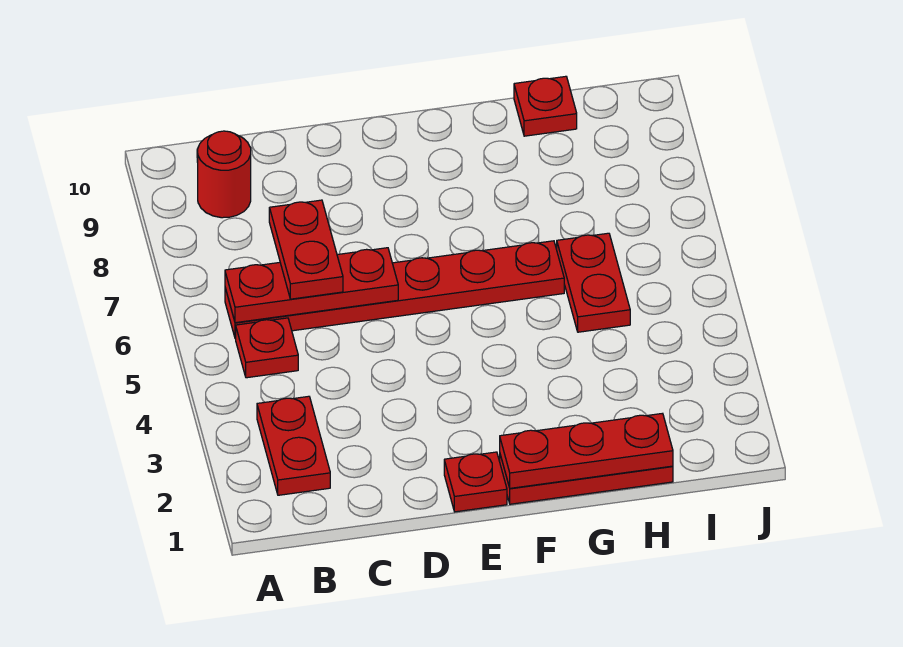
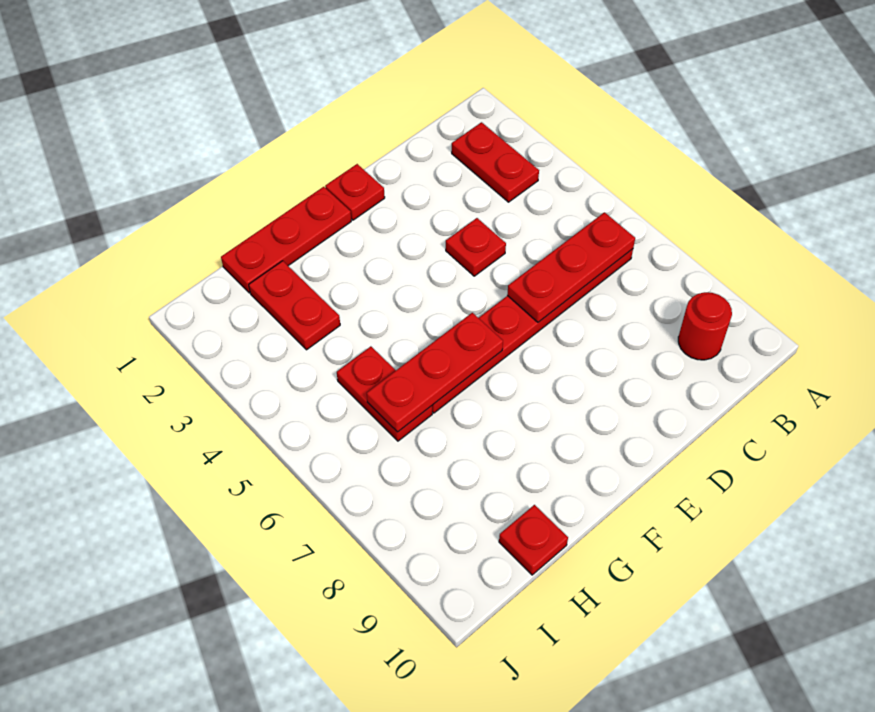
red plate B5 level 1 -> red plate D4 level 1
red plate C6:C7 level 3 -> red plate H2:H3 level 1
red plate F1:H1 level 2 -> red plate F6:H6 level 2

